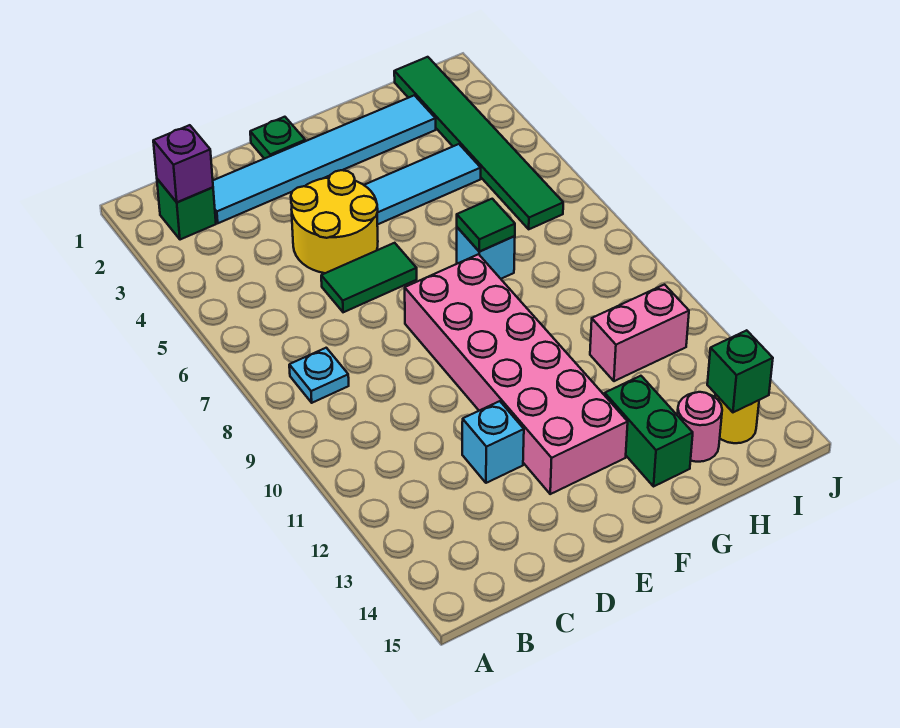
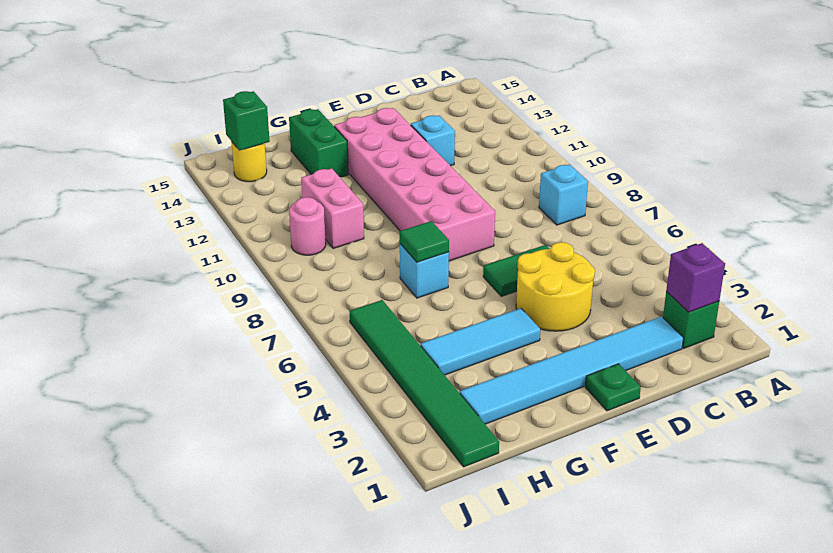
cyan plate B8 level 1 -> cyan brick B8 level 1
pink brick H11:I11 level 1 -> pink brick H10:H11 level 1
pink round brick H14 level 1 -> pink round brick I10 level 1

